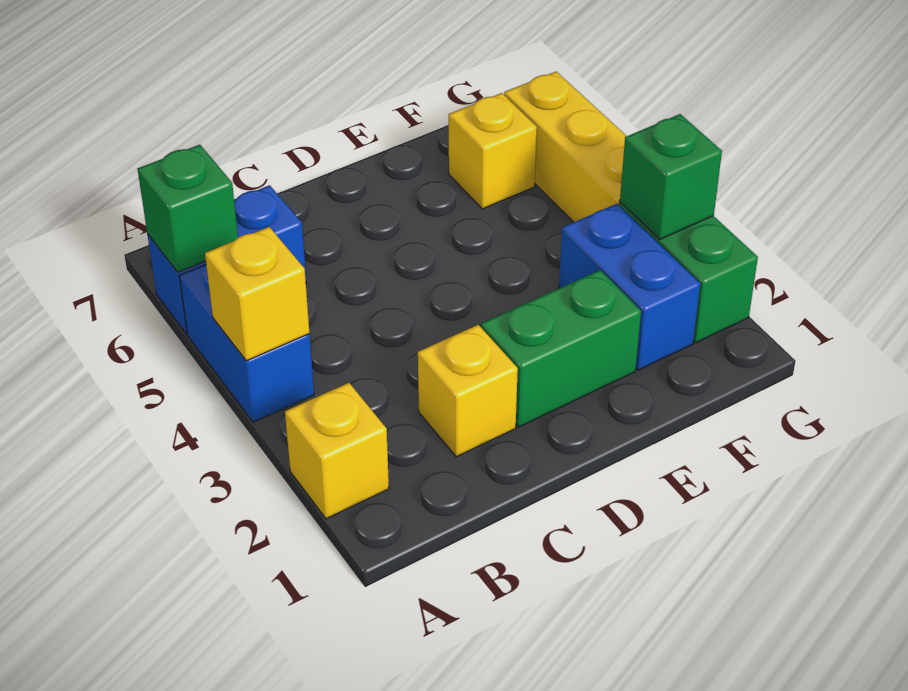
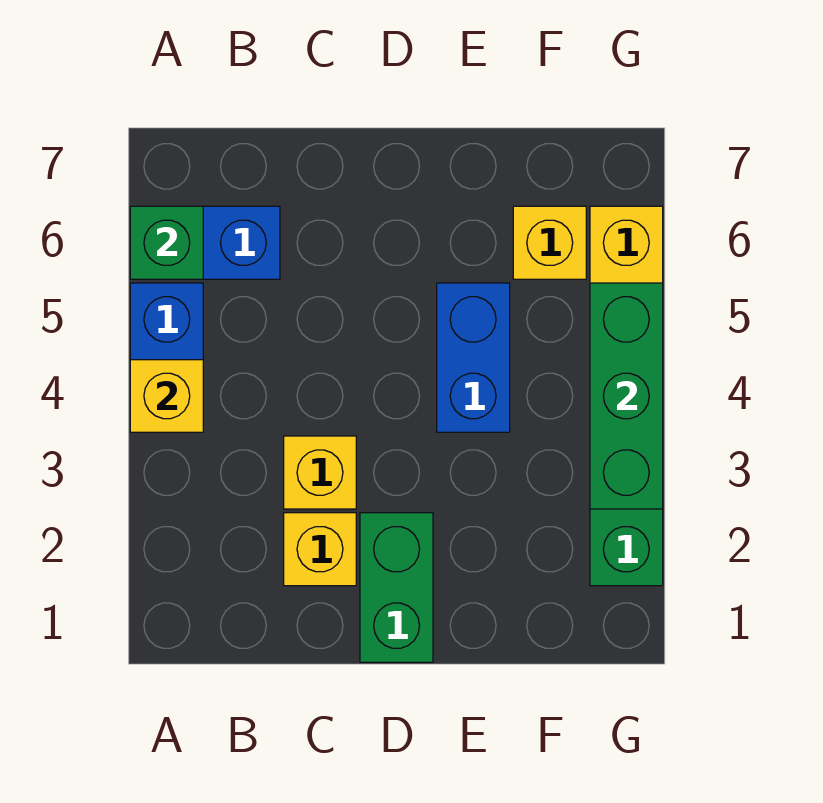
yellow brick A2 level 1 -> yellow brick C3 level 1
green brick D2:E2 level 1 -> green brick D1:D2 level 1
blue brick F2:F3 level 1 -> blue brick E4:E5 level 1
green brick G3 level 2 -> green brick G3:G5 level 2

